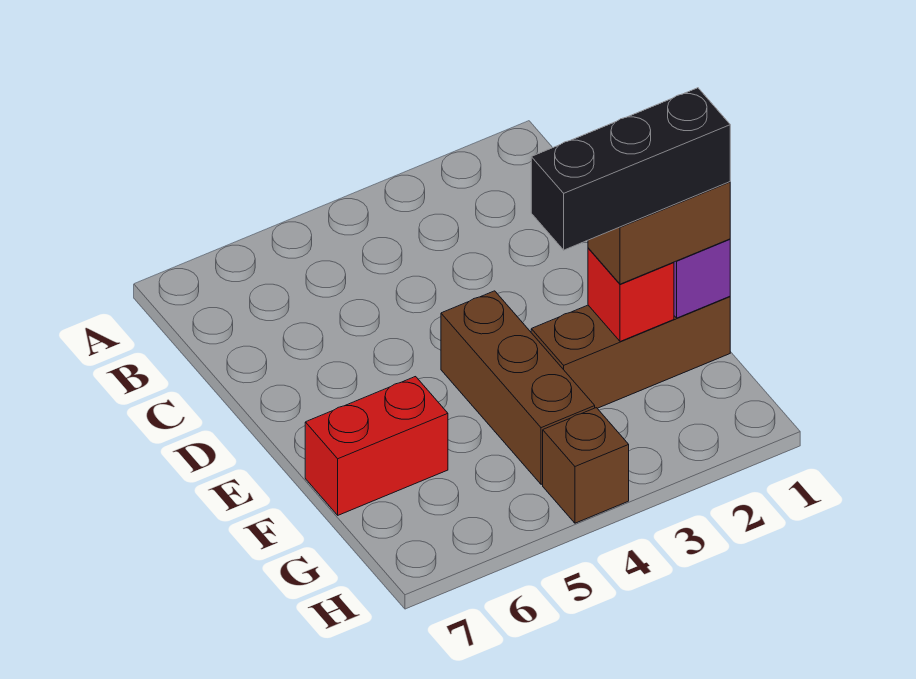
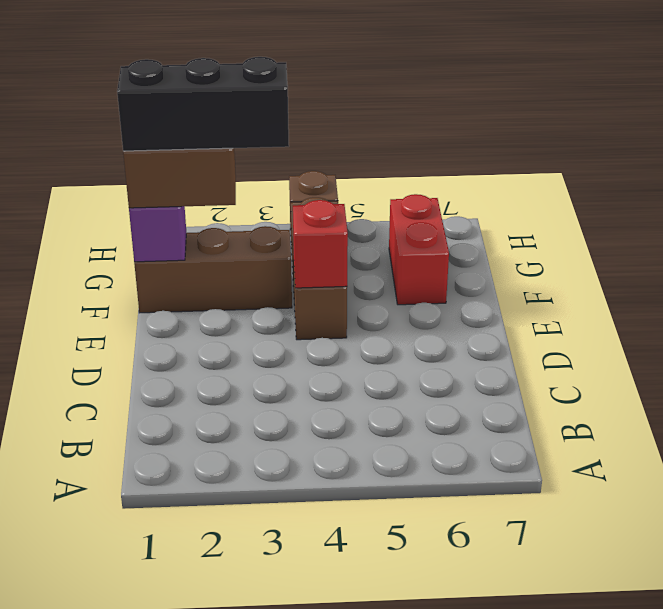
red brick F2 level 2 -> red brick E4 level 2
red brick F6:F7 level 1 -> red brick F6:G6 level 1

